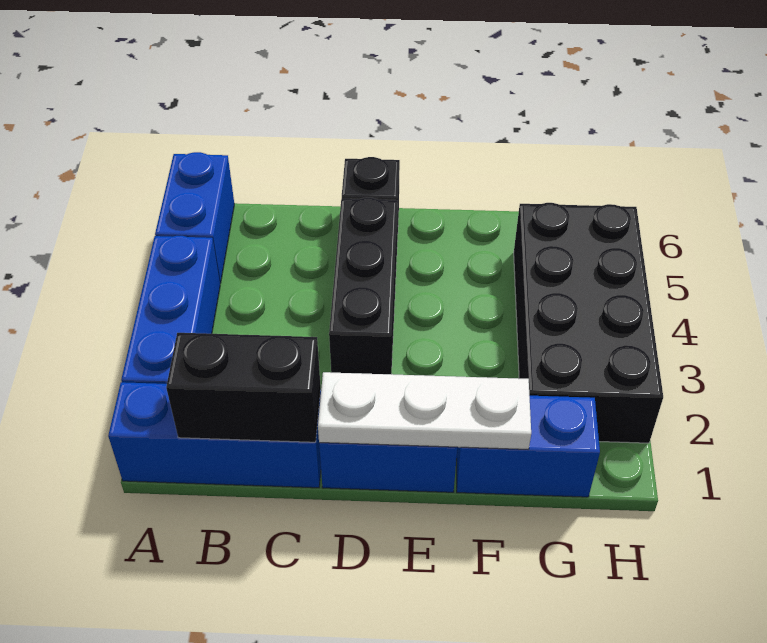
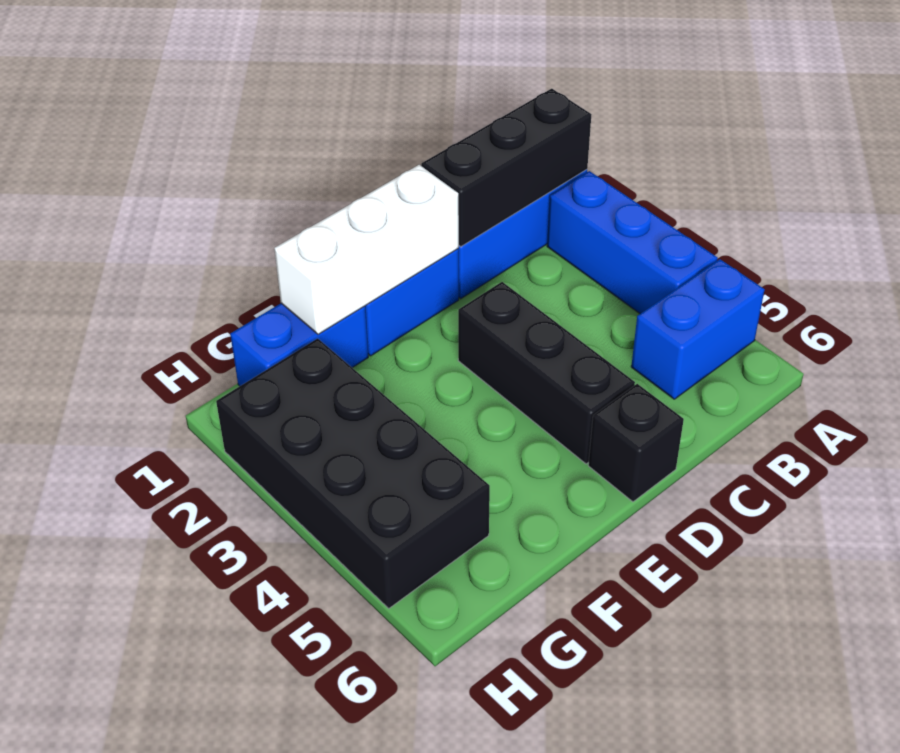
blue brick A5:A6 level 1 -> blue brick A5:B5 level 1
black brick B1:C1 level 2 -> black brick A1:C1 level 2
white plate D1:F1 level 2 -> white brick D1:F1 level 2

